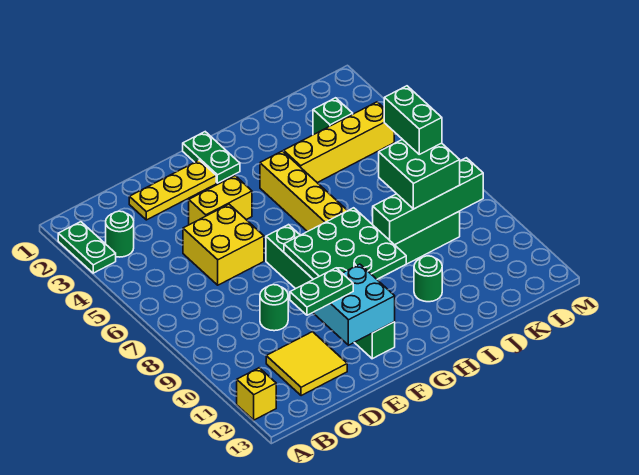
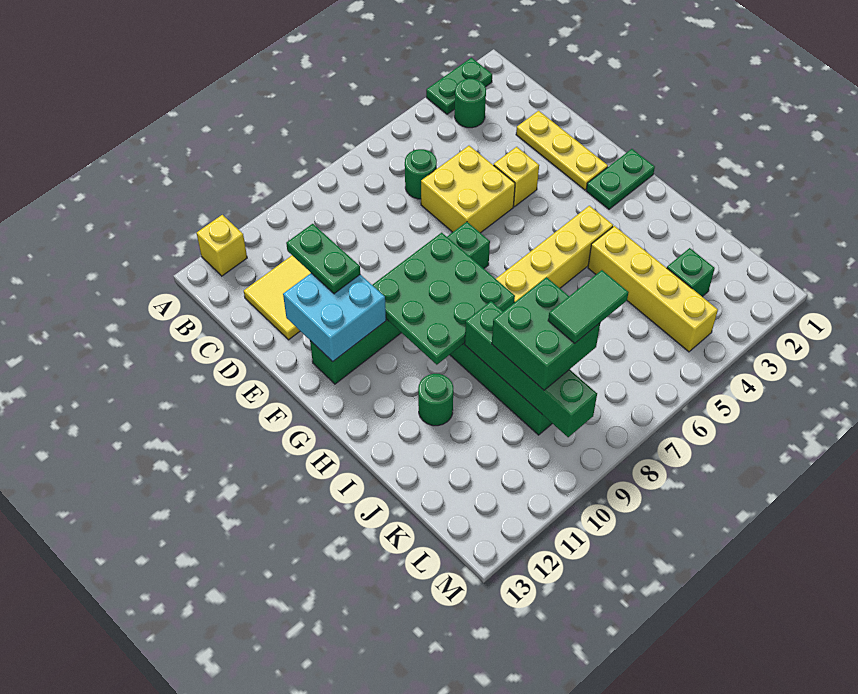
green round brick D9 level 1 -> green round brick C6 level 1
yellow brick E4:F4 level 1 -> yellow brick E4 level 1
green brick K7:K8 level 4 -> green tile K7:K8 level 4

